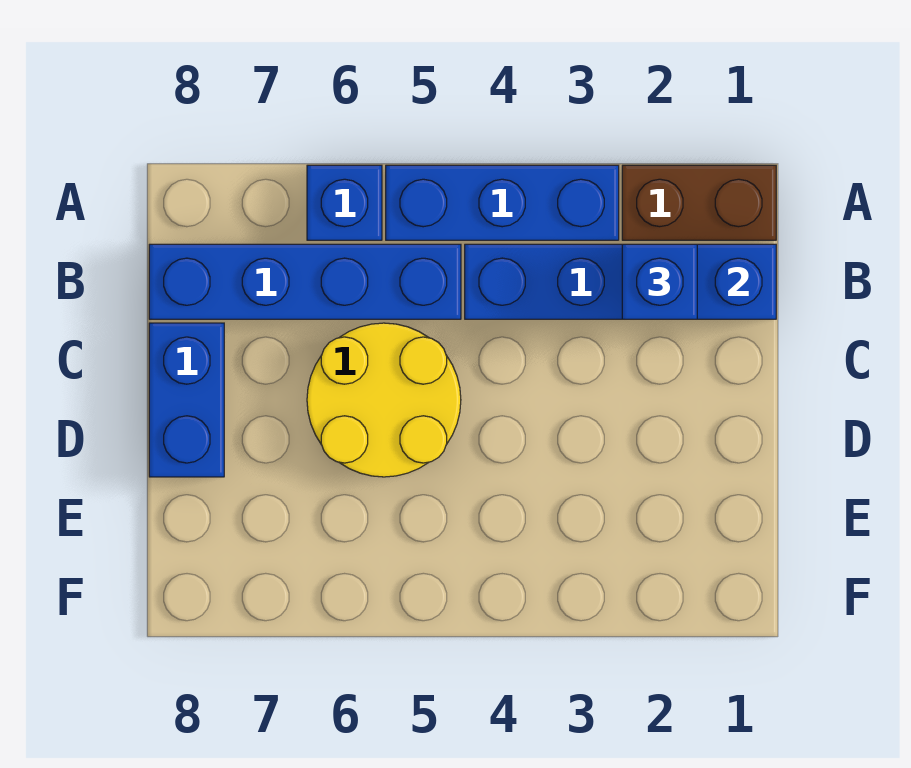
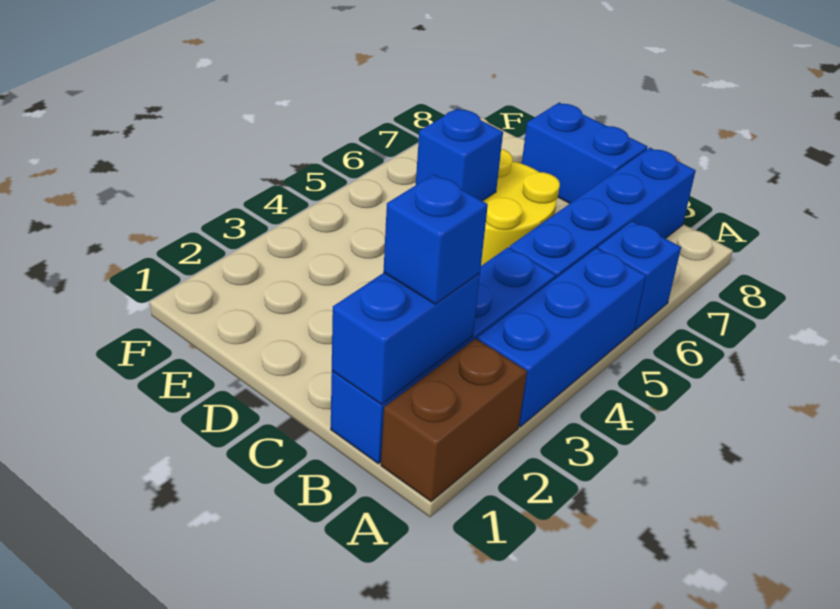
none -> blue brick D5 level 2

